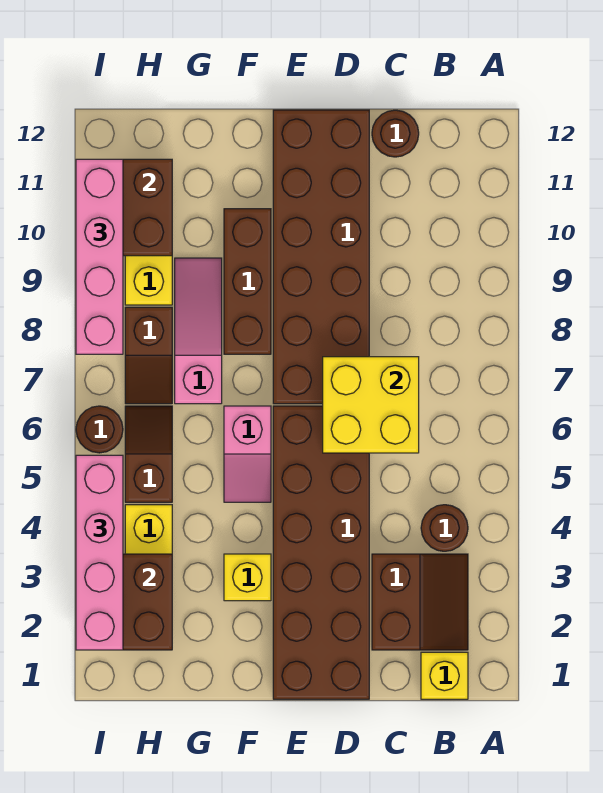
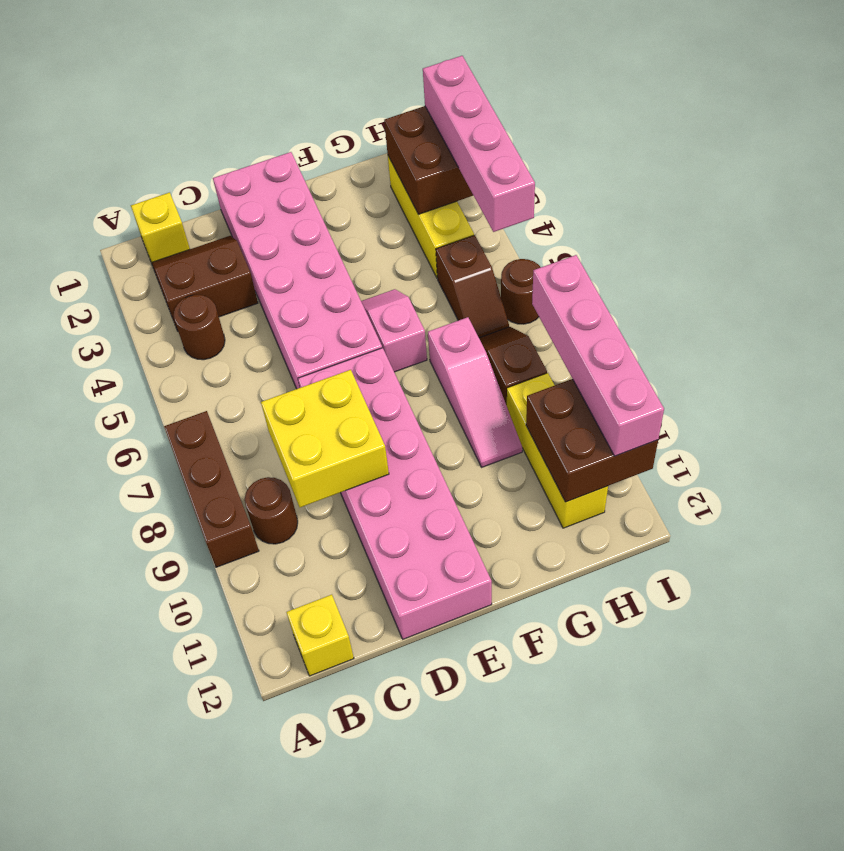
brown slope B2:C3 level 1 top C -> brown slope B2:C3 level 1 top 3
yellow brick C6:D7 level 2 -> yellow brick C8:D9 level 2
brown round brick C12 level 1 -> brown round brick B9 level 1
brown brick D1:E6 level 1 -> pink brick D1:E6 level 1
brown brick D7:E12 level 1 -> pink brick D7:E12 level 1
yellow brick F3 level 1 -> yellow brick B12 level 1
brown brick F8:F10 level 1 -> brown brick A7:A9 level 1

